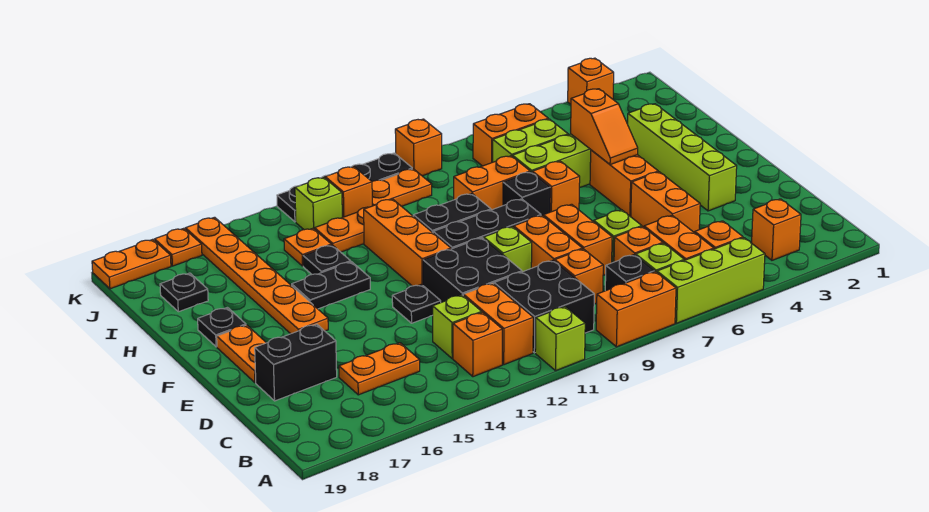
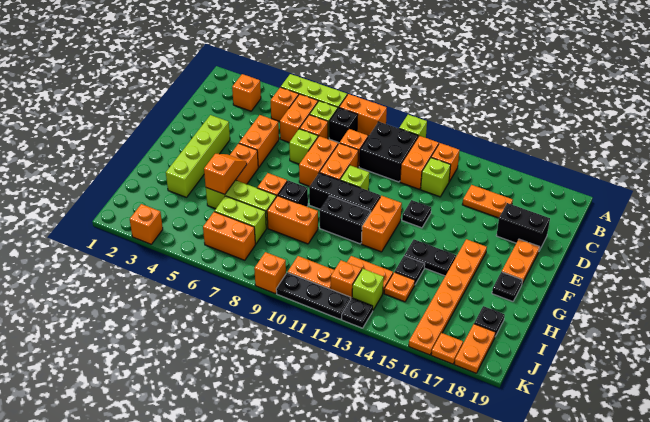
black brick D11:E12 level 1 -> none
orange brick F12:H12 level 1 -> orange brick F12:G12 level 1
orange plate K18:K19 level 1 -> orange plate J18:K18 level 1

